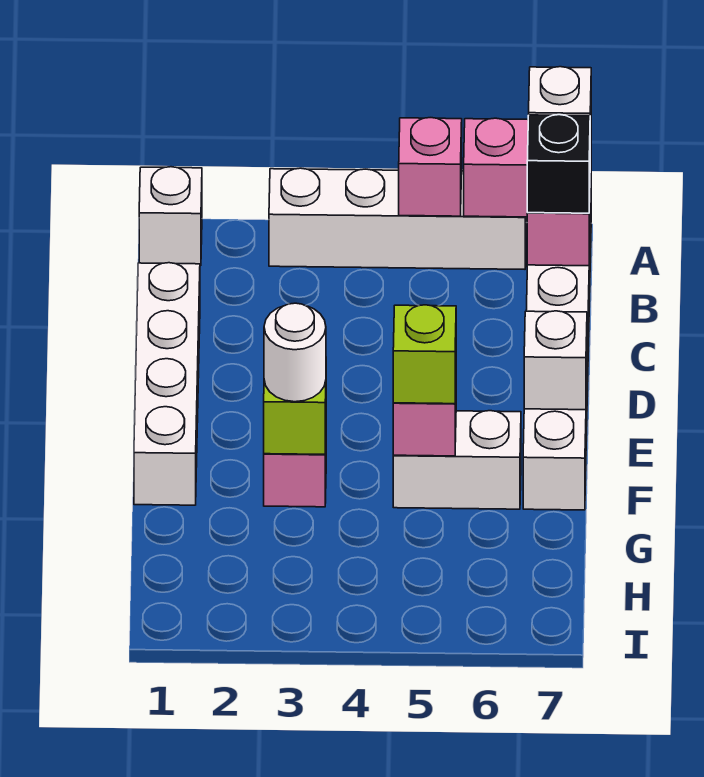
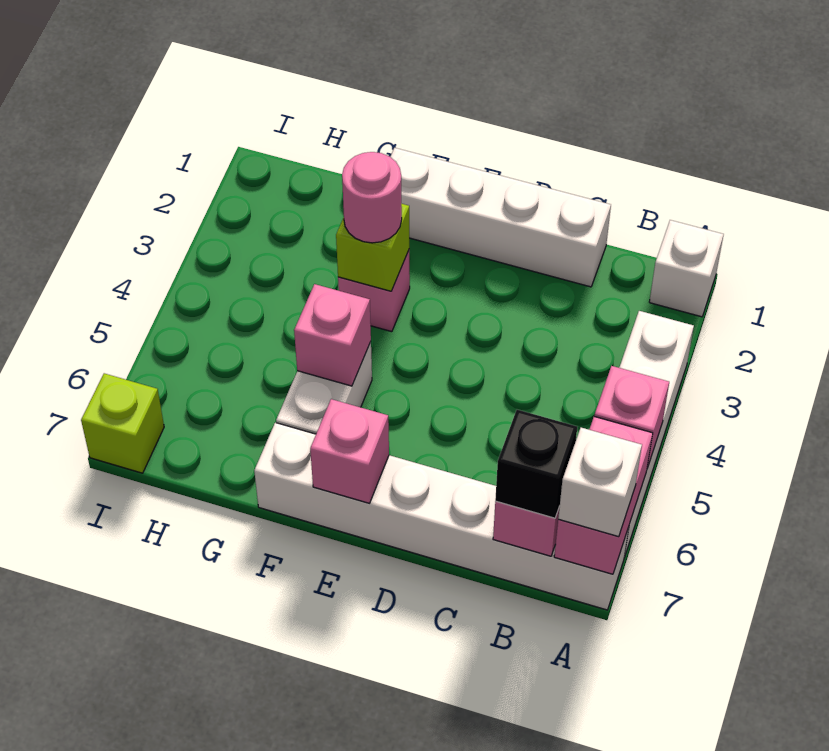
white brick E7 level 2 -> pink brick E7 level 2
white round brick F3 level 3 -> pink round brick F3 level 3
lime brick F5 level 3 -> lime brick I7 level 1

